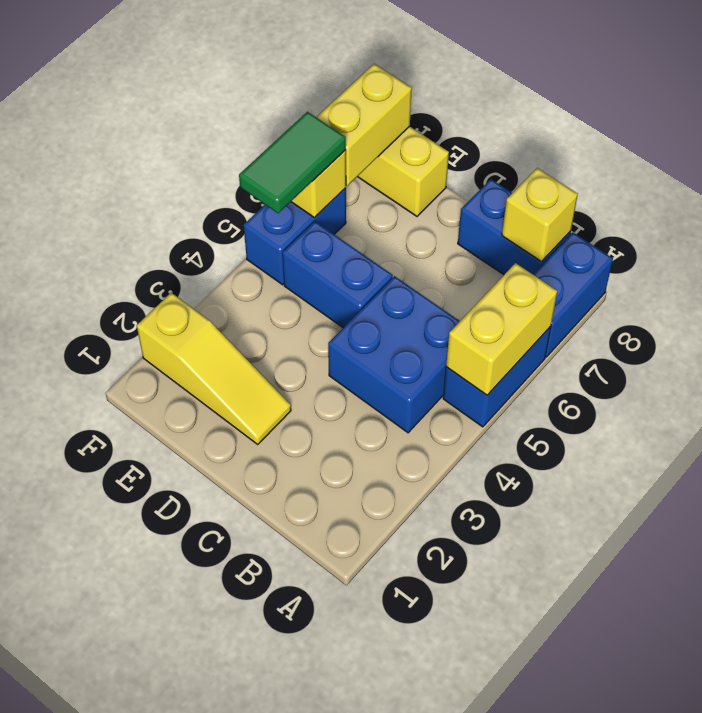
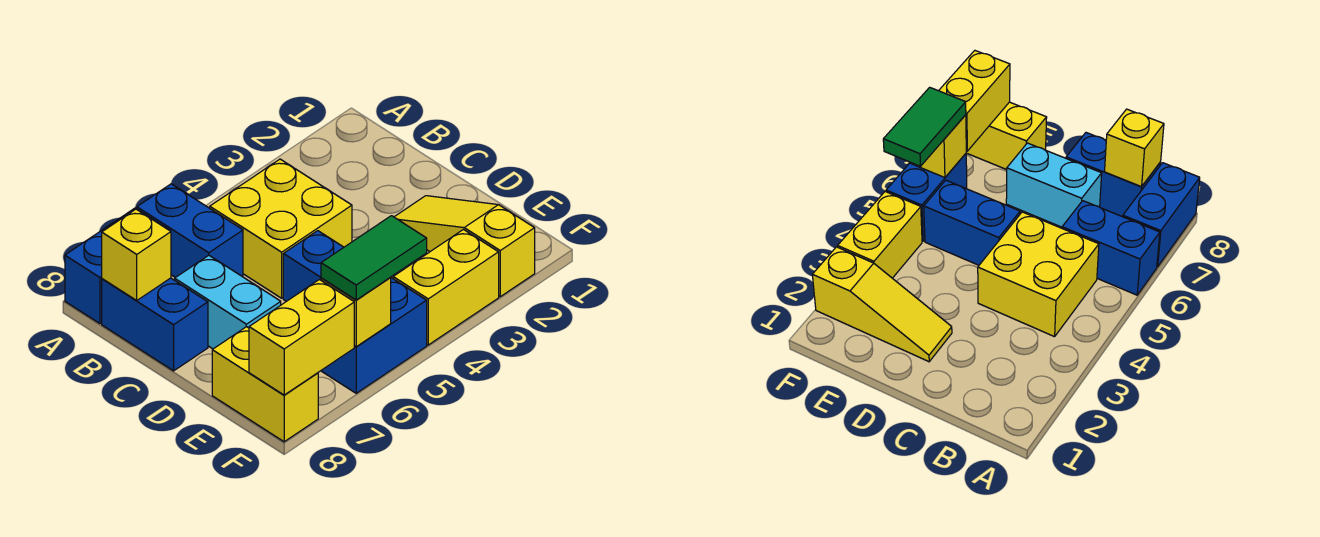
blue brick A5:A6 level 1 -> blue brick A6:B6 level 1
yellow brick A5:A6 level 2 -> yellow brick F3:F4 level 1
blue brick B4:C5 level 1 -> yellow brick B4:C5 level 1
none -> cyan brick C7:D7 level 1

